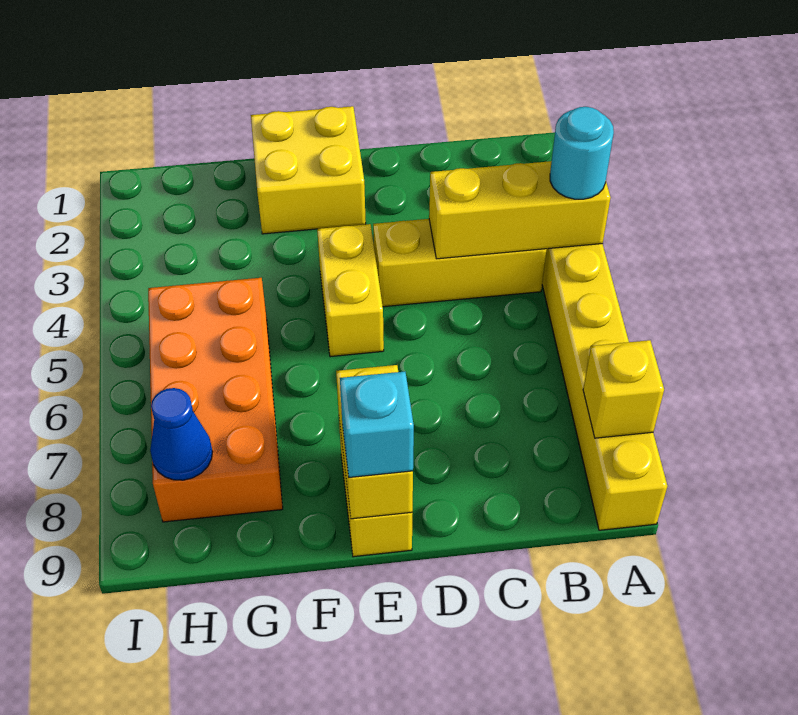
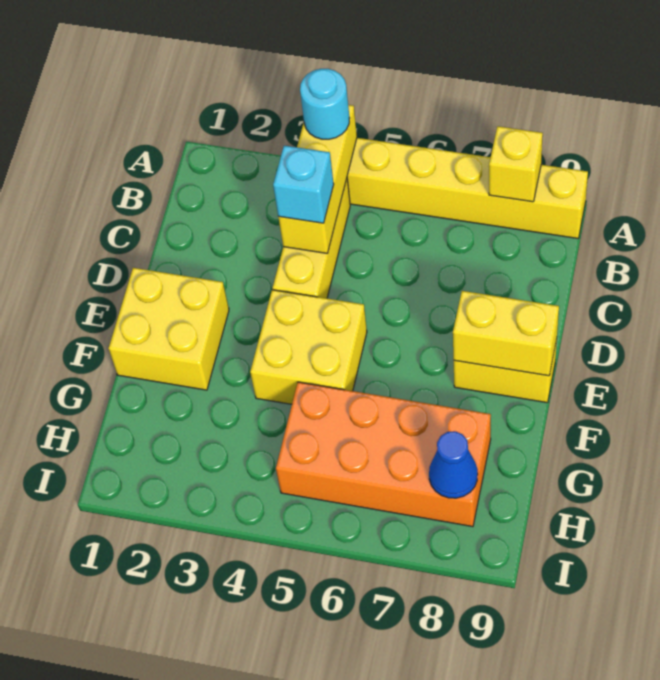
yellow brick E4:E5 level 1 -> yellow brick E4:F5 level 1
cyan brick E9 level 3 -> cyan brick C4 level 3

